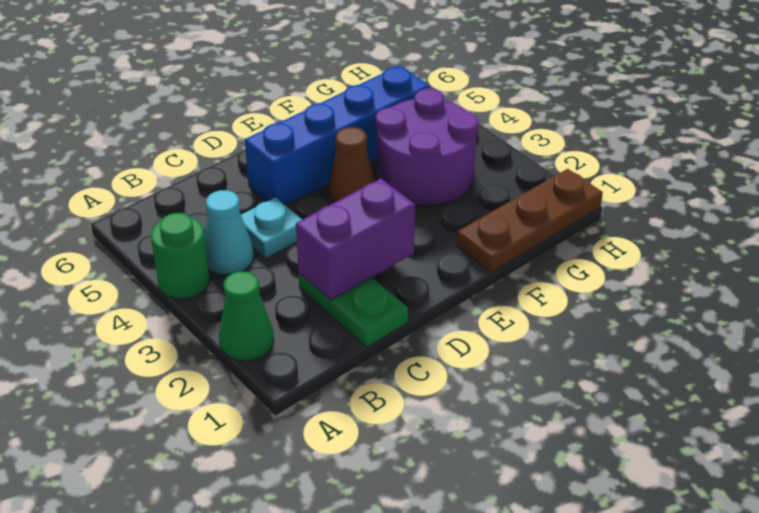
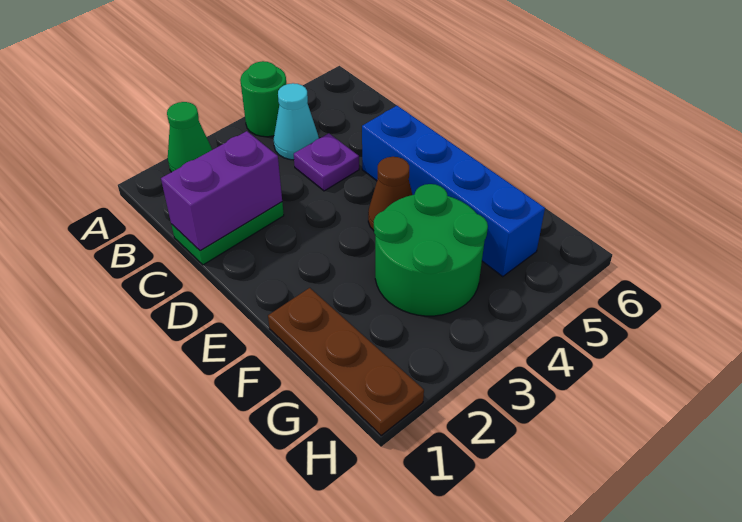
purple brick C2:D2 level 2 -> purple brick C1:C2 level 2
cyan plate C4 level 1 -> purple plate C4 level 1
purple round brick F3:G4 level 1 -> green round brick F3:G4 level 1

